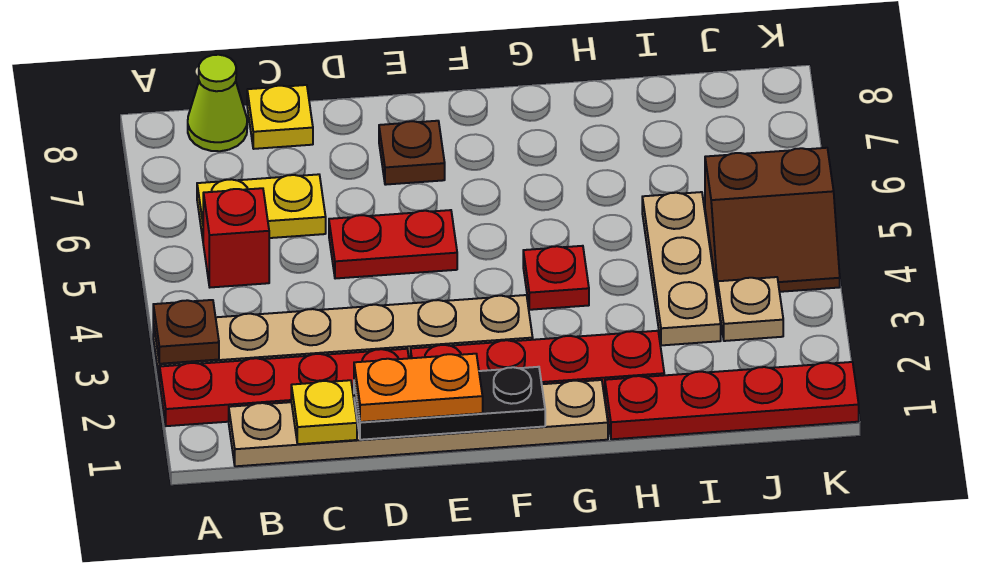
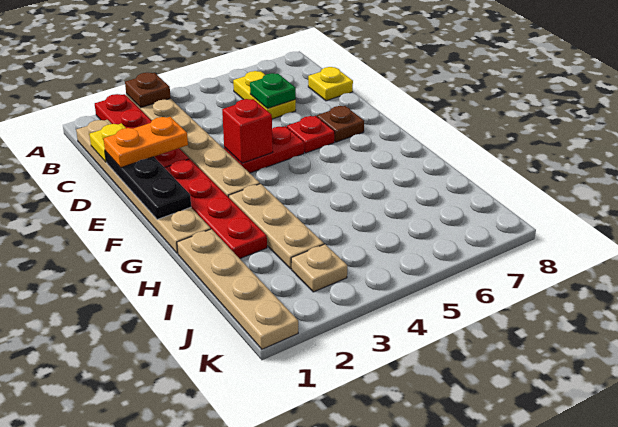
red brick B5 level 1 -> red brick E4 level 2
lime cone B8 level 1 -> none
none -> green plate C6 level 2
orange plate D1:E1 level 3 -> orange plate D1:D2 level 3
red plate D5:E5 level 1 -> red plate E4:E5 level 1
red plate G4 level 1 -> red plate E6 level 1
red plate H1:K1 level 1 -> tan plate H1:K1 level 1
tan plate I3:I5 level 1 -> tan plate G3:I3 level 1
brown slope J4:K5 level 1 top 5 -> none

